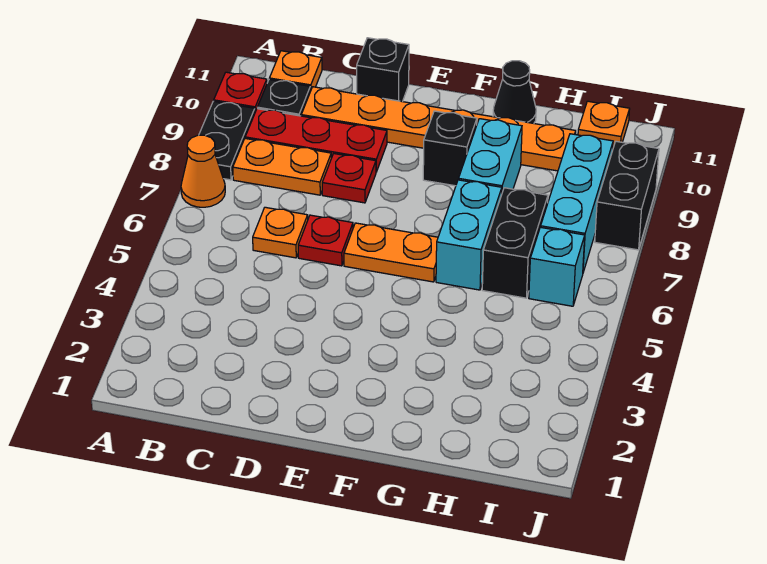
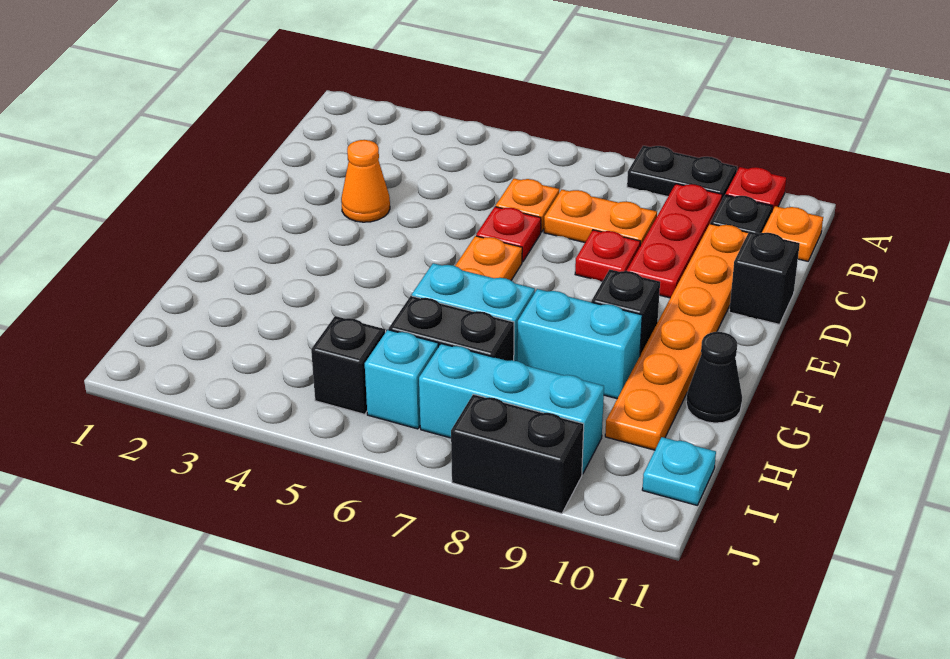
orange cone A7 level 1 -> orange cone D3 level 1
orange plate B8:C8 level 1 -> orange plate C7:C8 level 1
none -> black brick I5 level 1
orange plate I11 level 1 -> cyan plate I11 level 1

